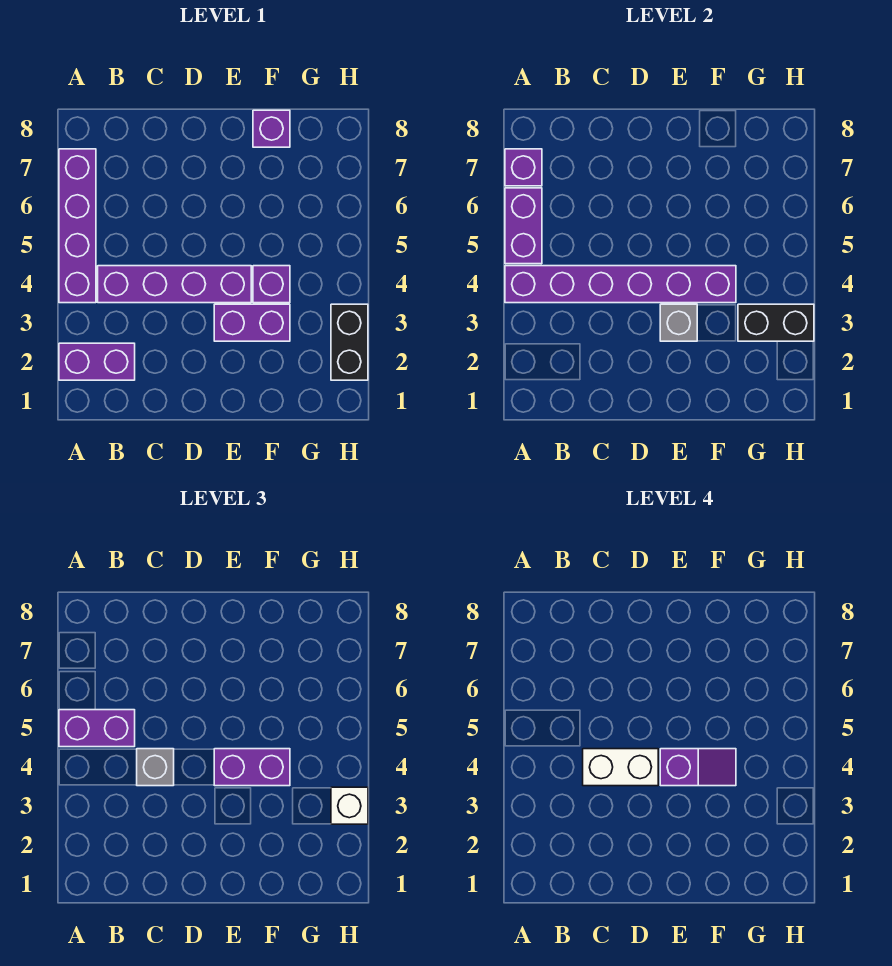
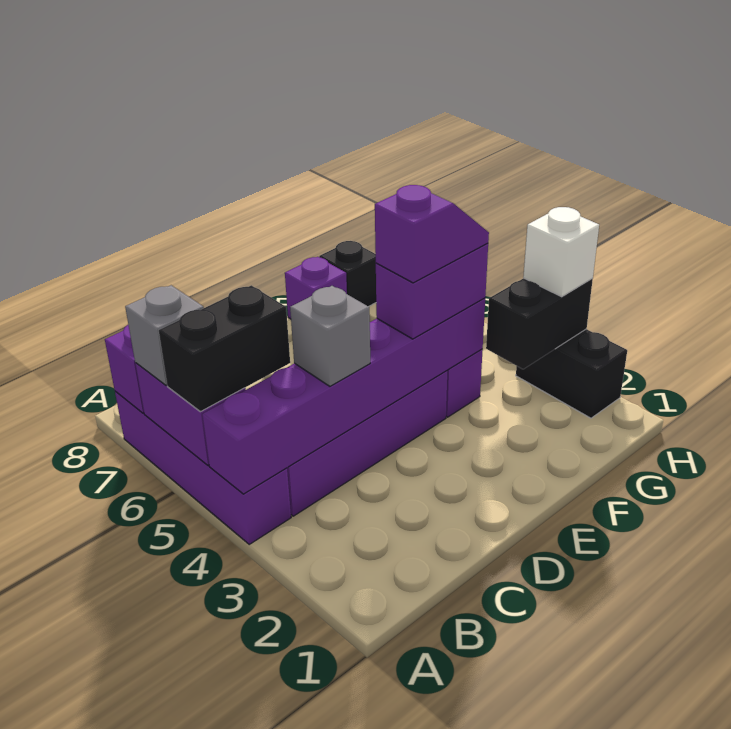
purple brick A2:B2 level 1 -> none
purple brick A5:B5 level 3 -> black brick A5:B5 level 3
white brick C4:D4 level 4 -> none
purple brick E3:F3 level 1 -> none
grey brick E3 level 2 -> grey brick A6 level 3
none -> black brick G8 level 1

